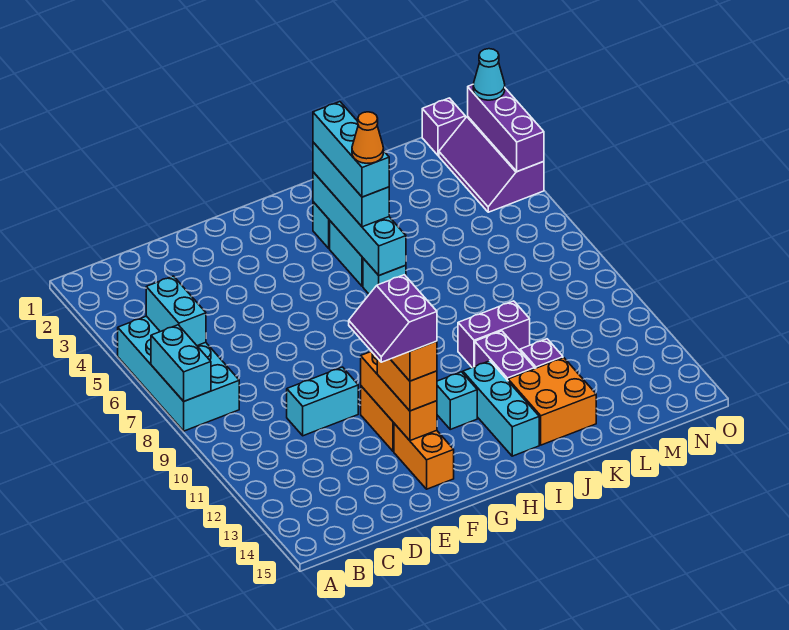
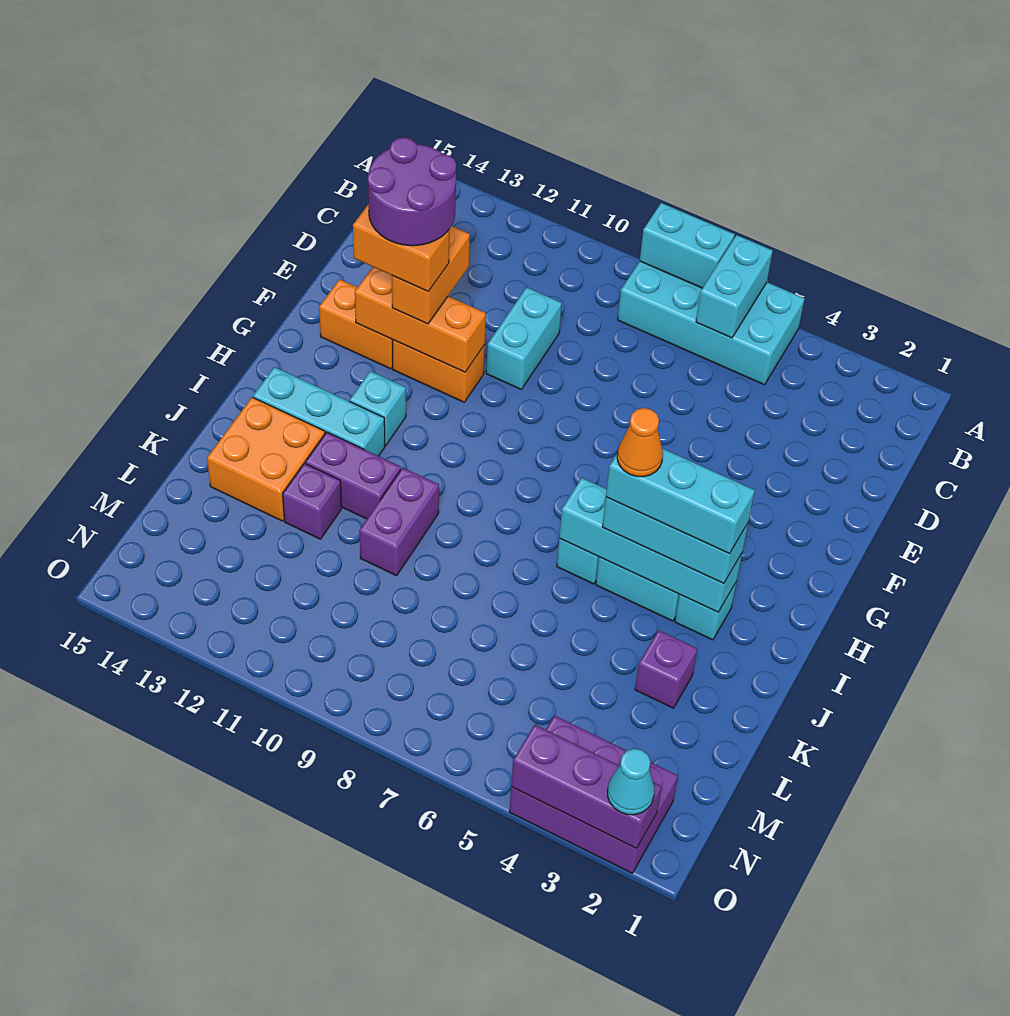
cyan brick B5:B6 level 2 -> cyan brick A6:B6 level 2
purple slope E12:F13 level 5 top F -> purple round brick E12:F13 level 5
orange brick F12:F13 level 3 -> orange brick E12:F12 level 3
purple brick N1 level 1 -> purple brick K3 level 1
purple slope N2:O4 level 1 top O -> purple brick N2:O4 level 1

